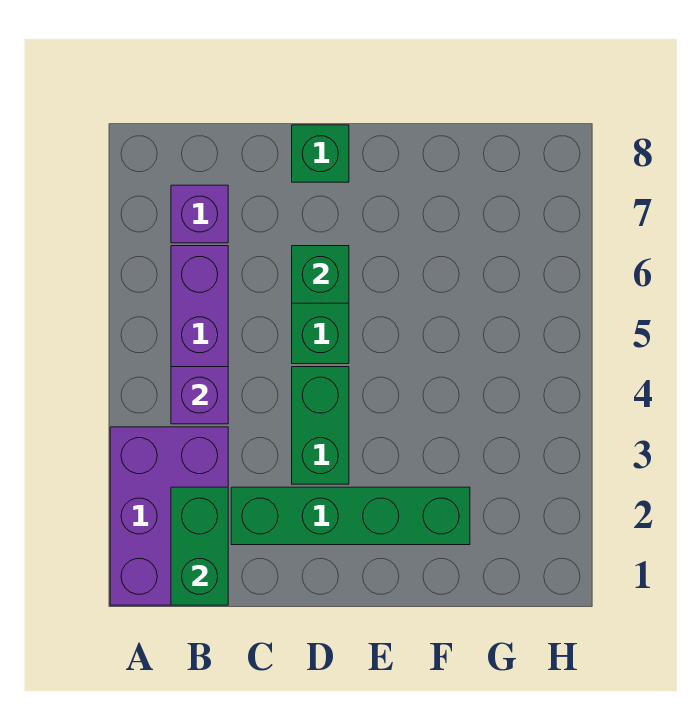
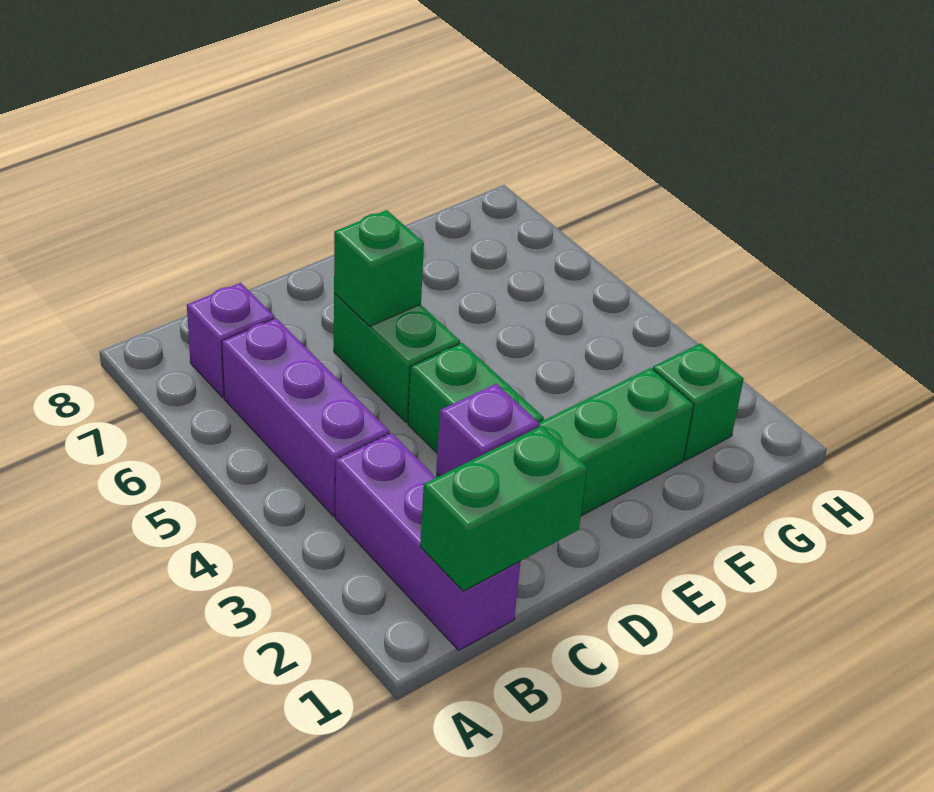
purple brick A1:B3 level 1 -> purple brick B1:B3 level 1
green brick B1:B2 level 2 -> green brick B1:C1 level 2
purple brick B4 level 2 -> purple brick C2 level 2
green brick D8 level 1 -> green brick G2 level 1

